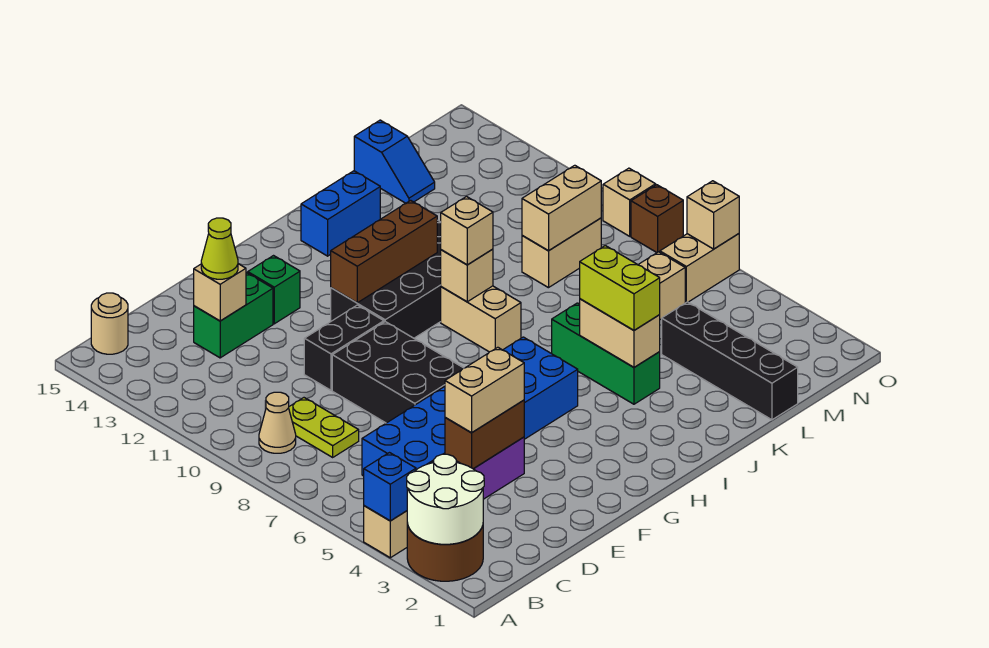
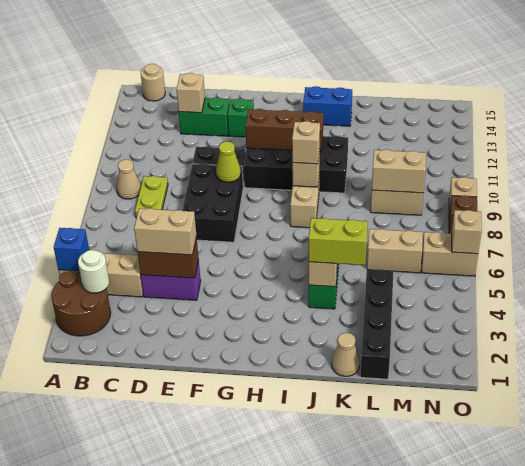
white round brick A2:B3 level 2 -> white round brick B3 level 2
blue brick C5:H6 level 1 -> none
lime cone D13 level 3 -> lime cone F9 level 2
lime brick J4:J5 level 3 -> lime brick J4:K4 level 3
none -> tan cone K1 level 1
blue slope L14:L15 level 1 top 15 -> none

